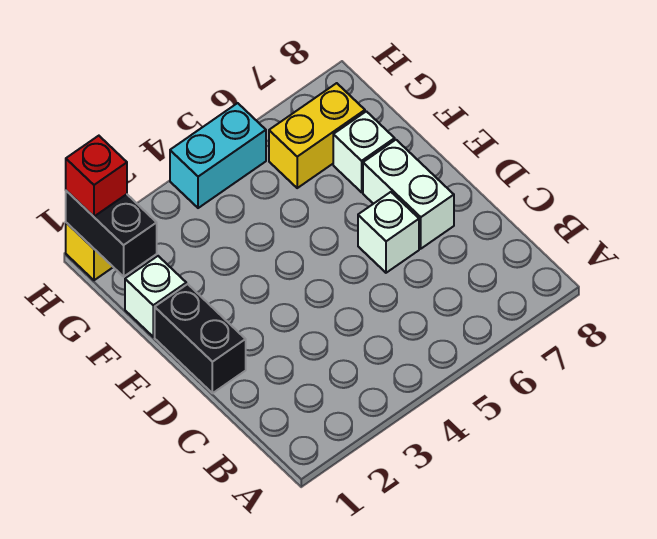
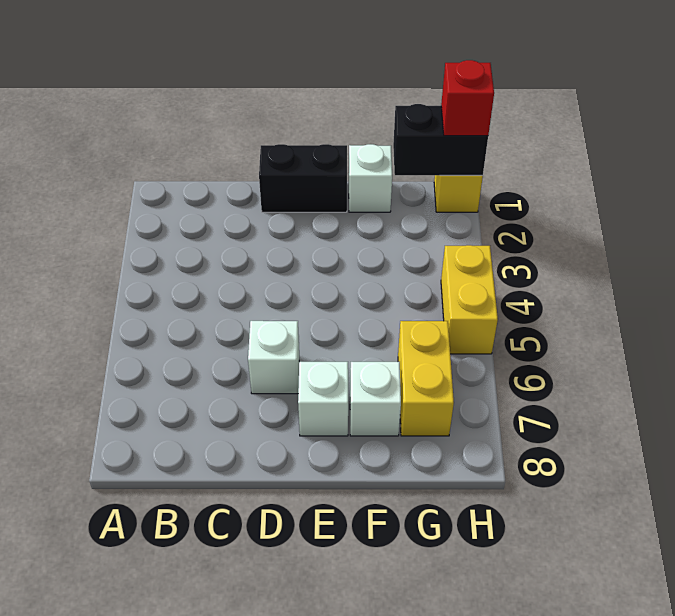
white brick D7:E7 level 1 -> white brick E7 level 1
cyan brick H4:H5 level 1 -> yellow brick H4:H5 level 1

